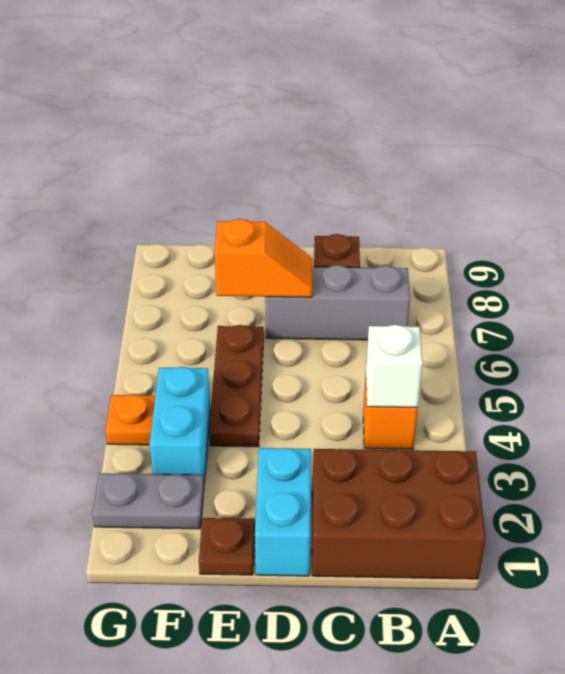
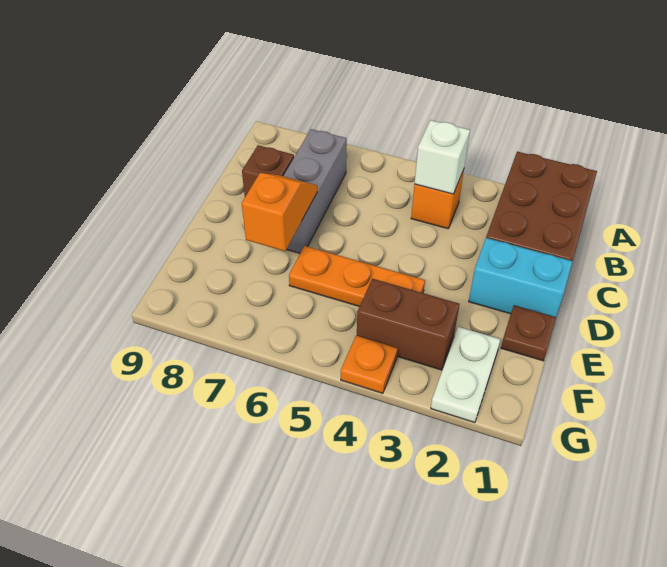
brown plate E4:E6 level 1 -> orange plate E4:E6 level 1
grey plate F2:G2 level 1 -> white plate F2:G2 level 1
cyan brick F3:F4 level 1 -> brown brick F3:F4 level 1

